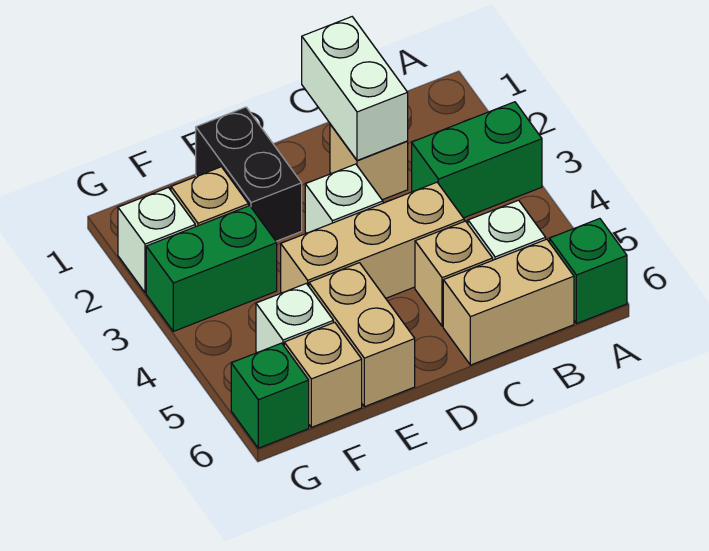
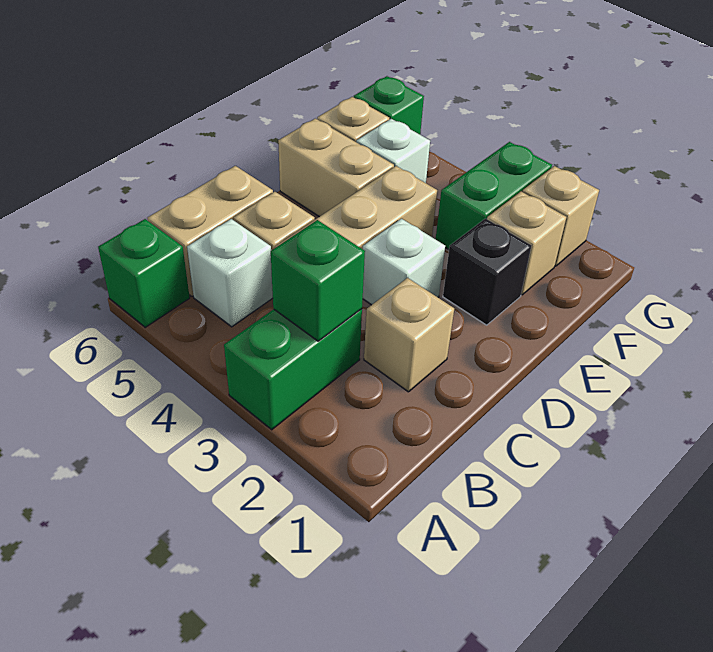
none -> green brick B3 level 2
white brick C1:C2 level 2 -> none
black brick E1:E2 level 1 -> black brick E2 level 1
white brick G2 level 1 -> tan brick G2 level 1

